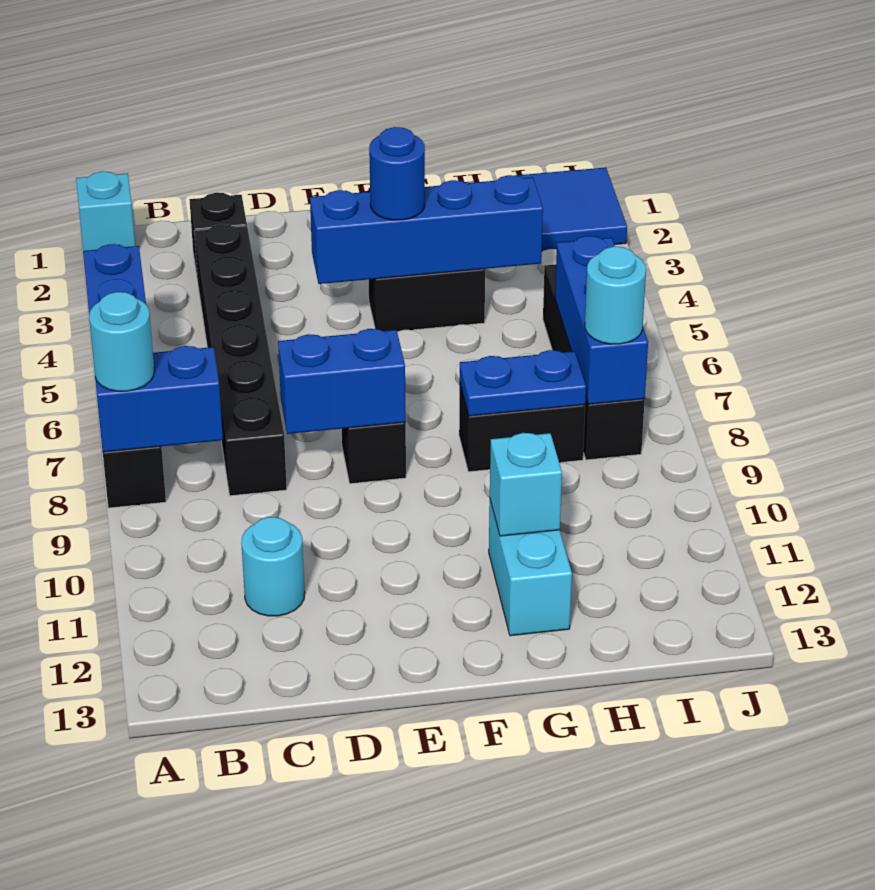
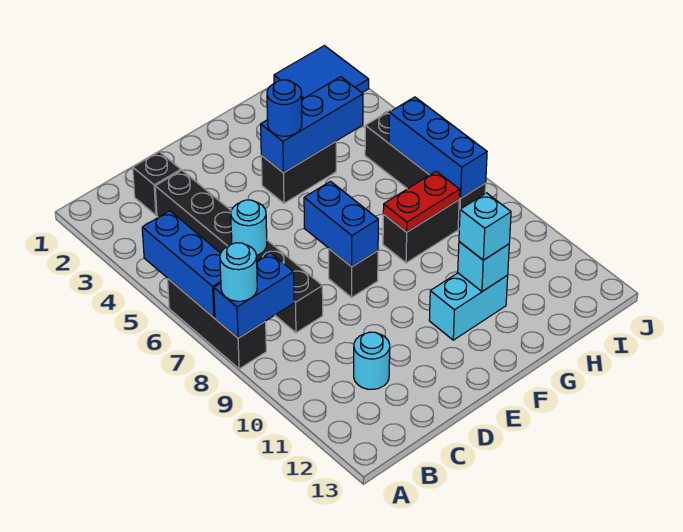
cyan brick A1 level 1 -> cyan brick G11 level 3
blue brick D8:E8 level 2 -> blue brick E7:E8 level 2
blue brick E4:H4 level 2 -> blue brick F4:H4 level 2
blue plate G8:H8 level 2 -> red plate G8:H8 level 2
cyan brick G11:G12 level 1 -> cyan brick F11:G11 level 1
cyan round brick I8 level 3 -> cyan round brick C6 level 2

